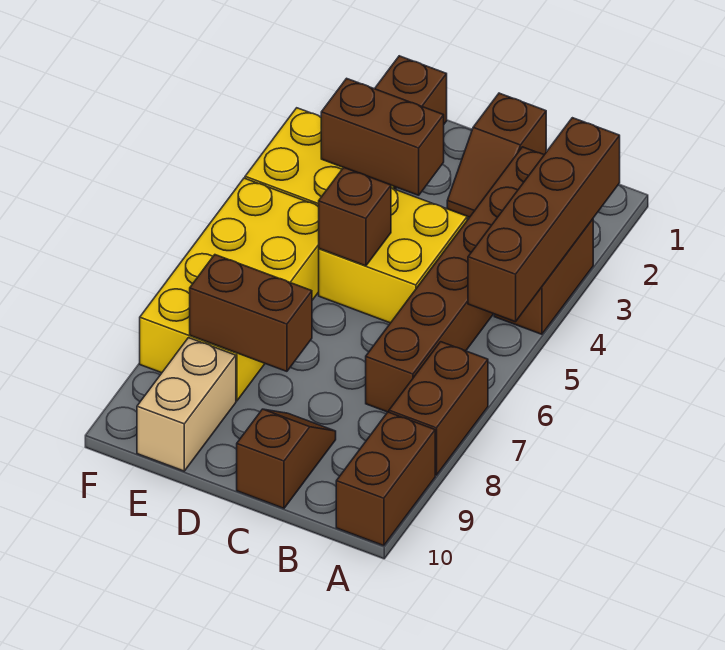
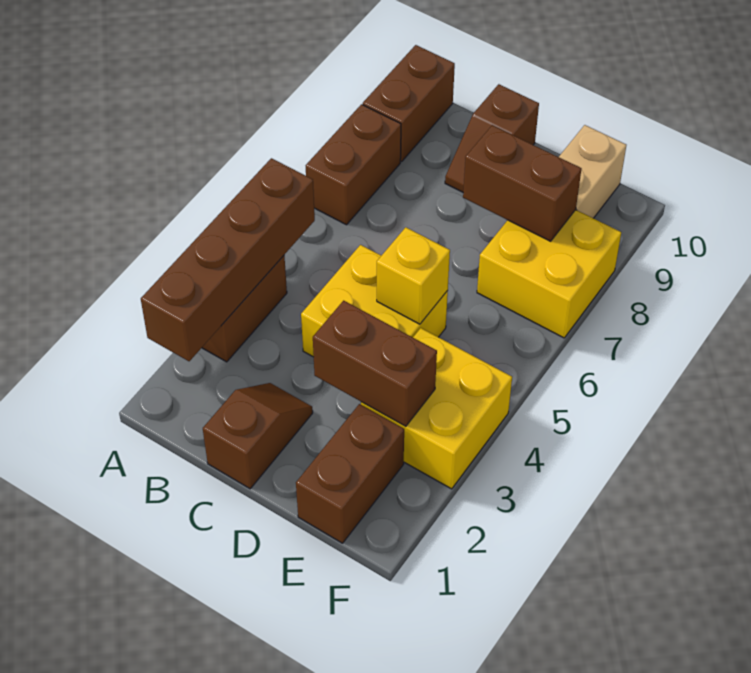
brown brick B2:B7 level 1 -> none
brown brick D5 level 2 -> yellow brick D5 level 2
yellow brick E5:F8 level 1 -> yellow brick E7:F8 level 1

